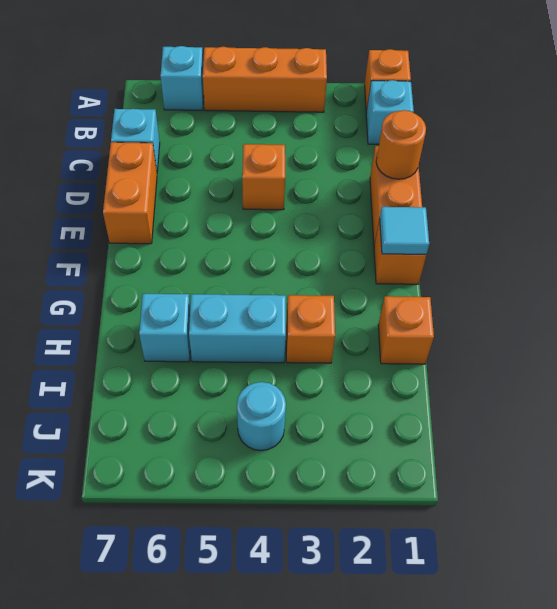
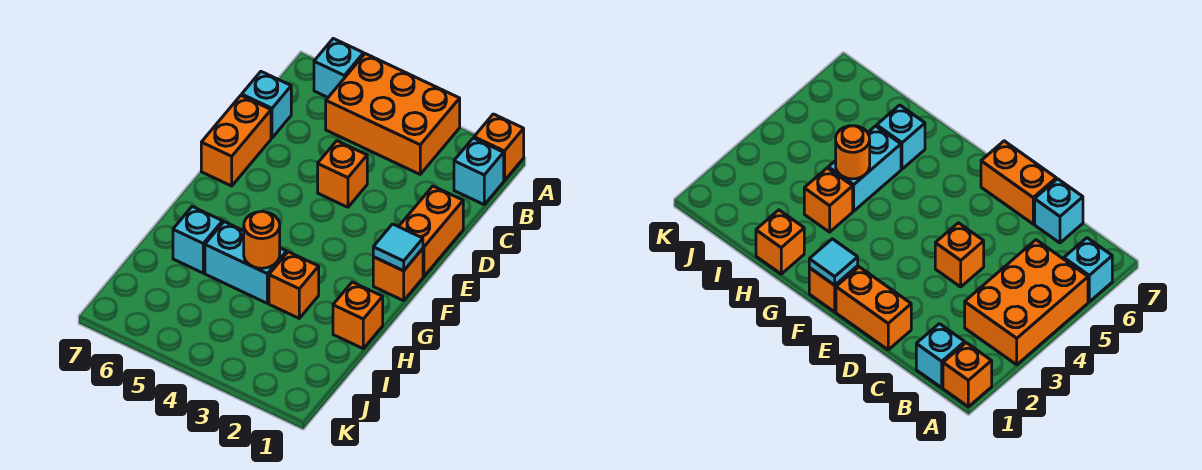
orange brick A3:A5 level 1 -> orange brick A3:B5 level 1
orange round brick D1 level 2 -> orange round brick H4 level 2
cyan round brick J4 level 1 -> none

